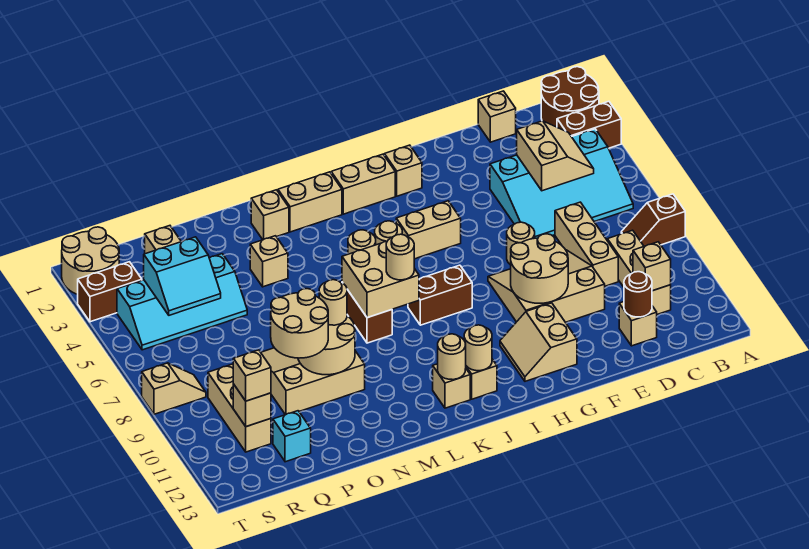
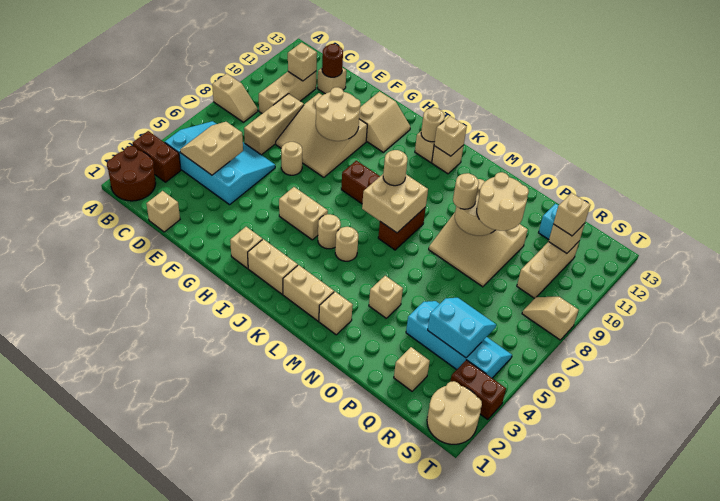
brown slope A8:B8 level 1 top A -> tan slope A8:B8 level 1 top A
tan round brick K12 level 2 -> tan brick K12 level 2

